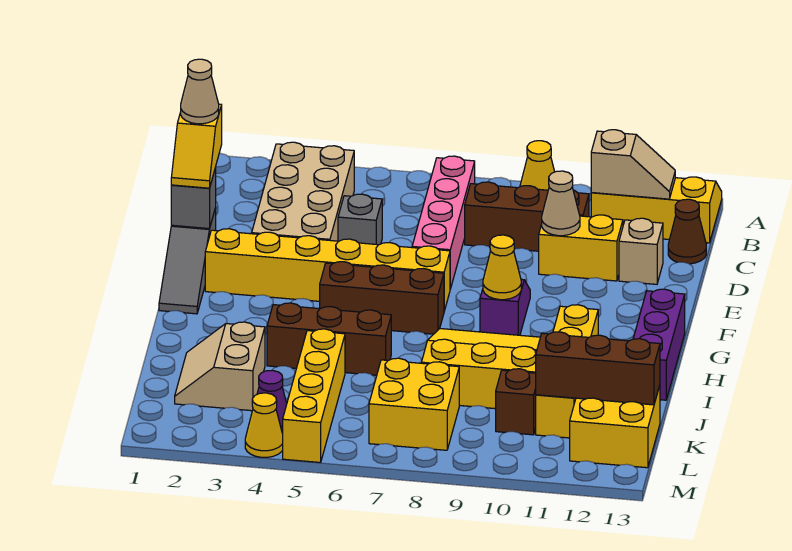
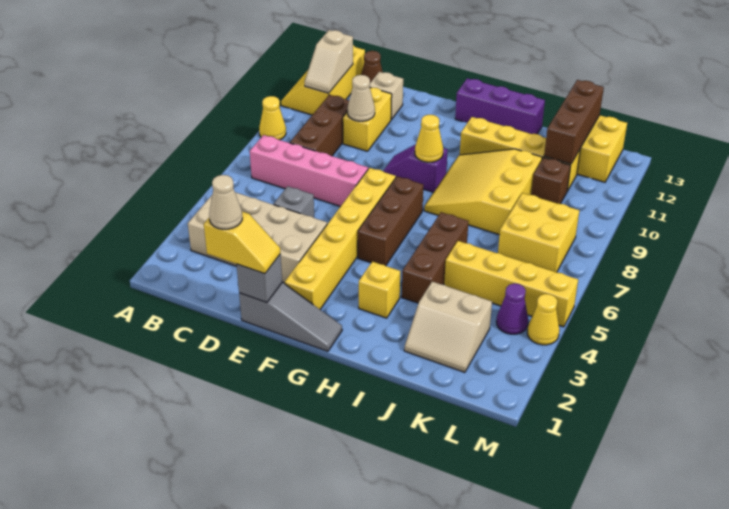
tan slope B11:B12 level 2 top 11 -> tan slope B11:B12 level 2 top 12
none -> yellow brick H3 level 1

